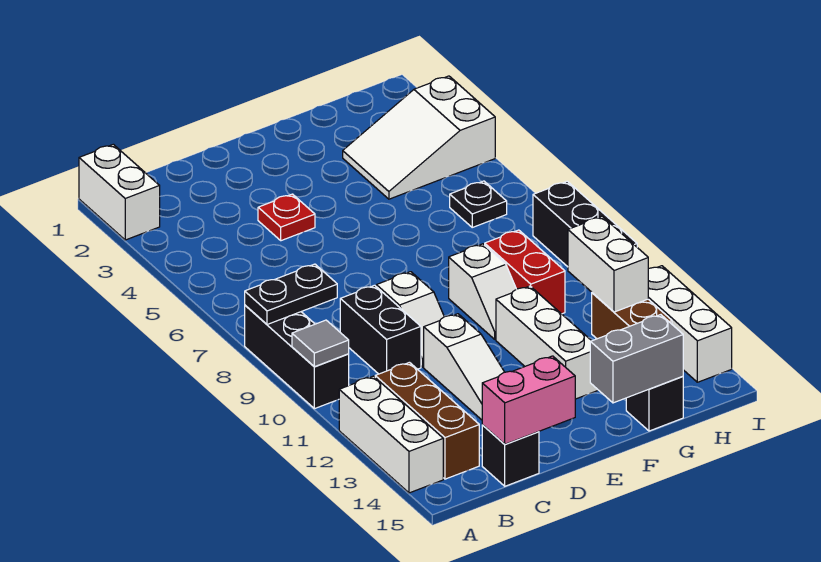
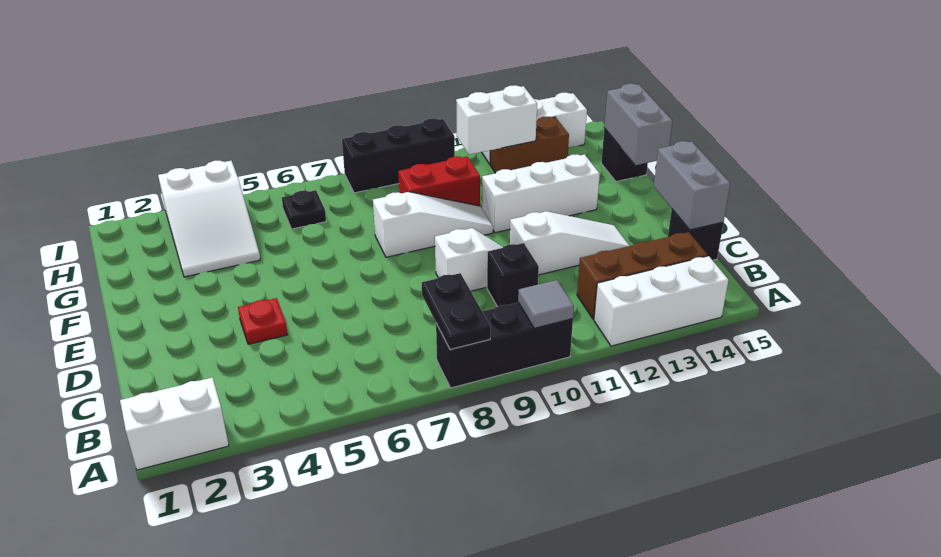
black brick C9:C10 level 1 -> black brick C10 level 1
pink brick C15:D15 level 2 -> grey brick C15:D15 level 2
white slope F9:F10 level 1 top 9 -> white slope F8:F10 level 1 top 8

